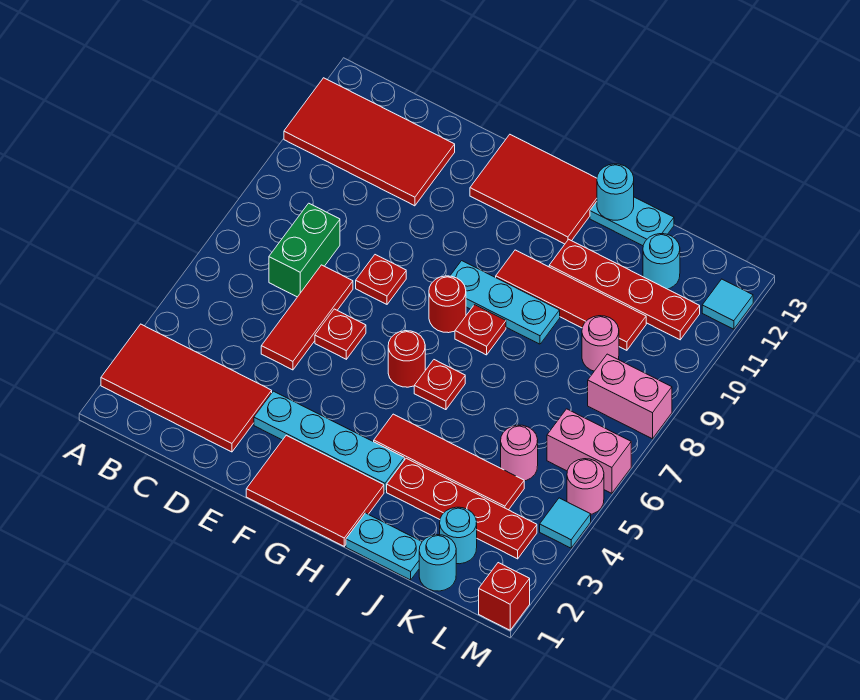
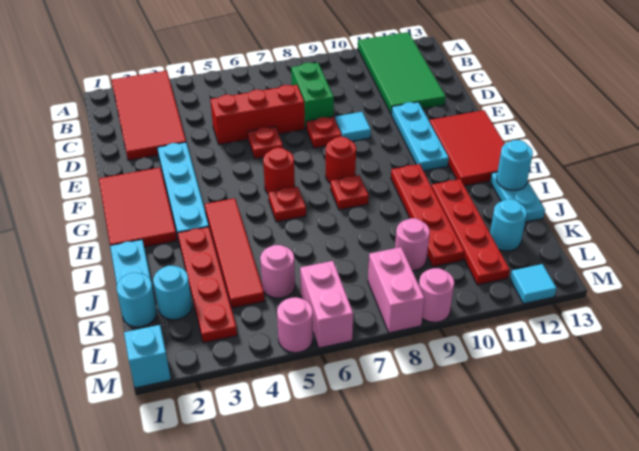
red tile A11:D12 level 1 -> green tile A11:D12 level 1
green brick C7:C8 level 1 -> green brick C8:D8 level 1
red tile D5:D7 level 1 -> red brick D5:D7 level 1
cyan plate G9:I9 level 1 -> cyan plate E11:G11 level 1
red tile H10:K10 level 1 -> red plate H10:K10 level 1
red brick M1 level 1 -> cyan brick M1 level 1
cyan tile M4 level 1 -> cyan tile E9 level 1
none -> pink round brick M9 level 1

